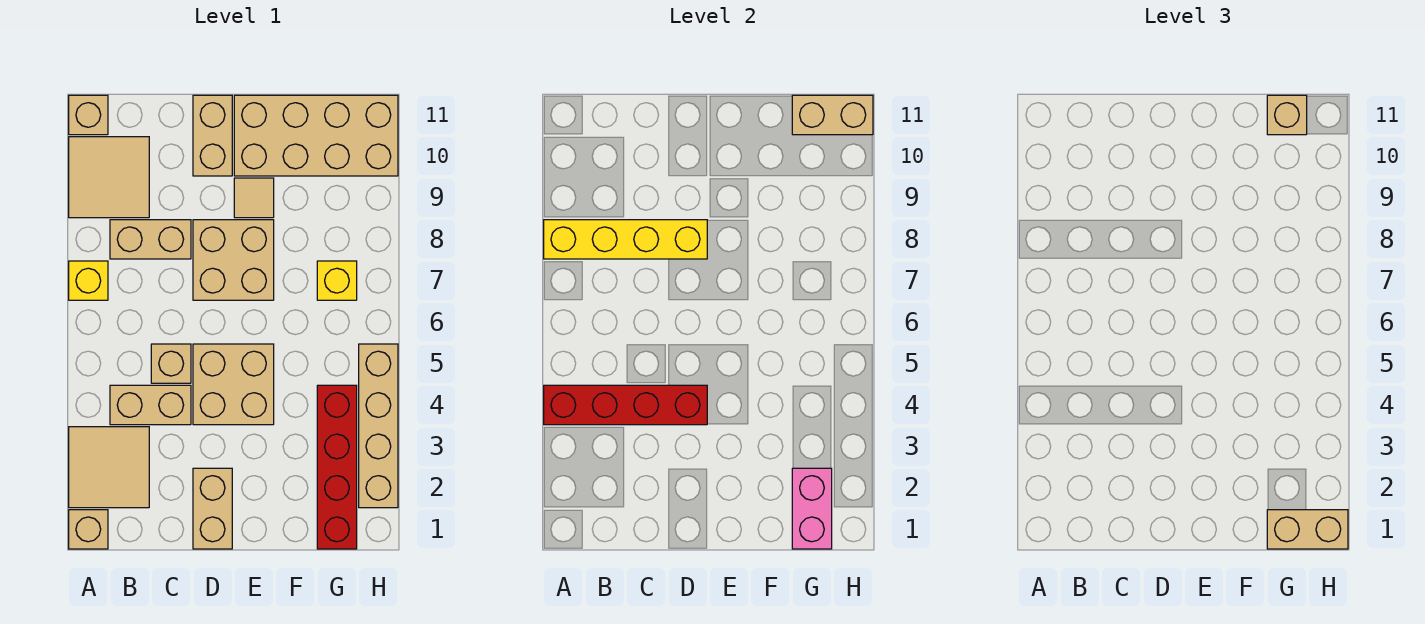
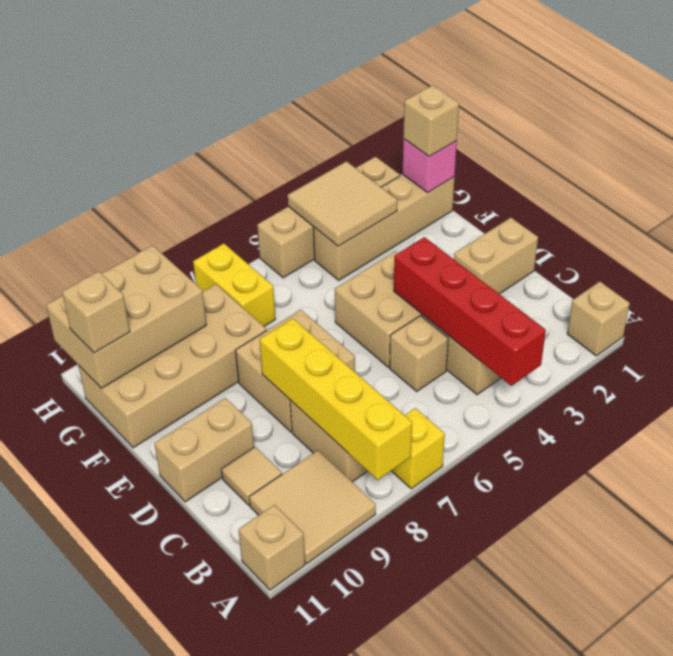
tan tile A2:B3 level 1 -> tan tile G3:H4 level 2
tan tile E9 level 1 -> tan tile C10 level 1
tan brick E10:H11 level 1 -> tan brick F8:G11 level 1
red brick G1:G4 level 1 -> tan brick G1:G4 level 1
pink brick G1:G2 level 2 -> pink brick G1 level 2
tan brick G1:H1 level 3 -> tan brick G1 level 3
yellow brick G7 level 1 -> yellow brick G7:H7 level 1
tan brick G11:H11 level 2 -> tan brick G9:H11 level 2

